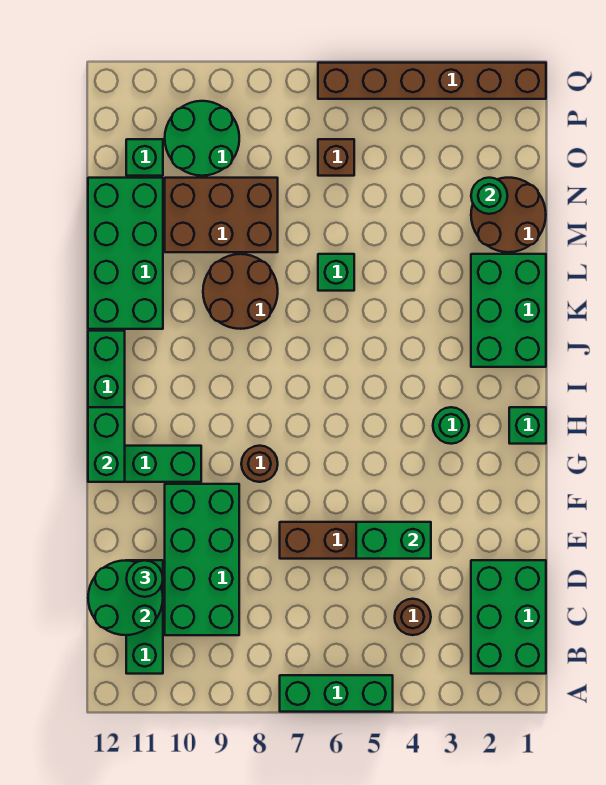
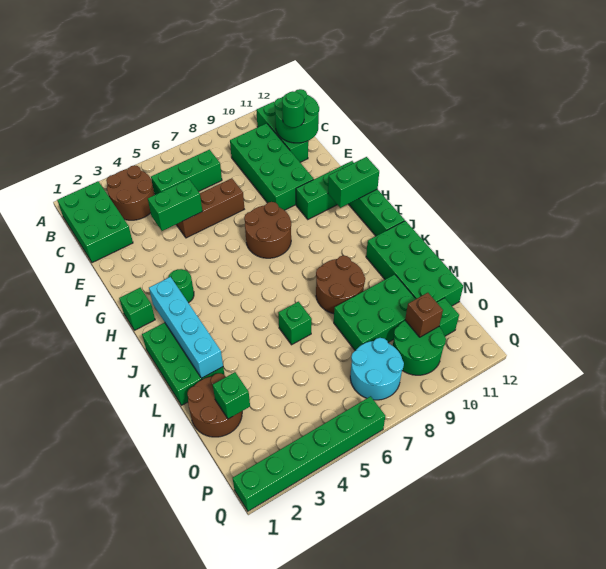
green brick A5:A7 level 1 -> green brick C5:C7 level 1
brown round brick C4 level 1 -> brown round brick B3:C4 level 1
brown round brick G8 level 1 -> brown round brick G7:H8 level 1
green brick G12:H12 level 2 -> green brick H11:H12 level 2
none -> cyan brick I2:L2 level 2
brown brick M8:N10 level 1 -> green brick M8:N10 level 1
green round brick N2 level 2 -> green brick N2 level 2
brown brick O6 level 1 -> brown brick O10 level 2
none -> cyan round brick O7:P8 level 1
brown brick Q1:Q6 level 1 -> green brick Q1:Q6 level 1

